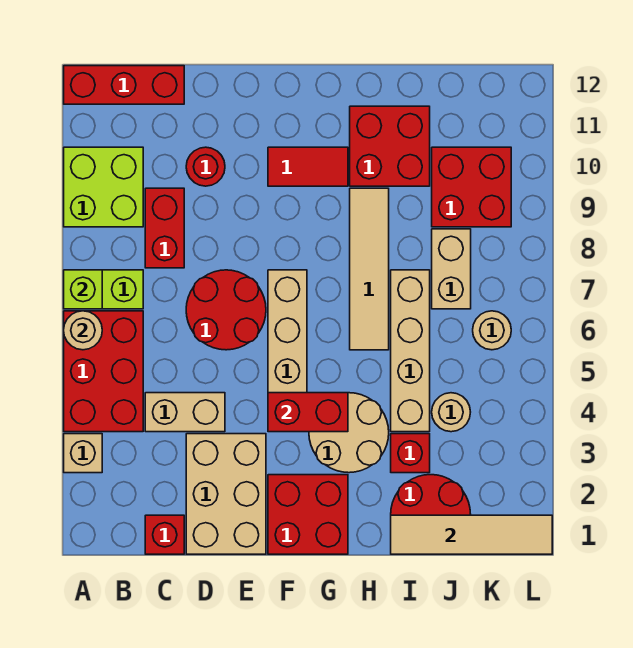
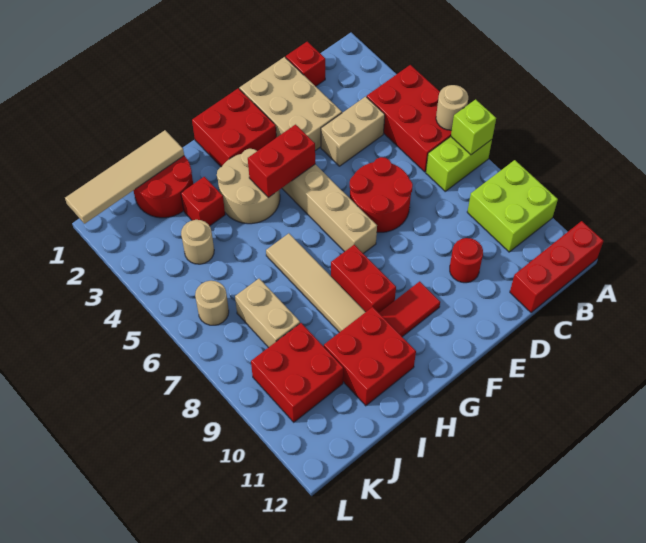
tan brick A3 level 1 -> none
red brick C8:C9 level 1 -> red brick G8:G9 level 1
tan brick I4:I7 level 1 -> none

